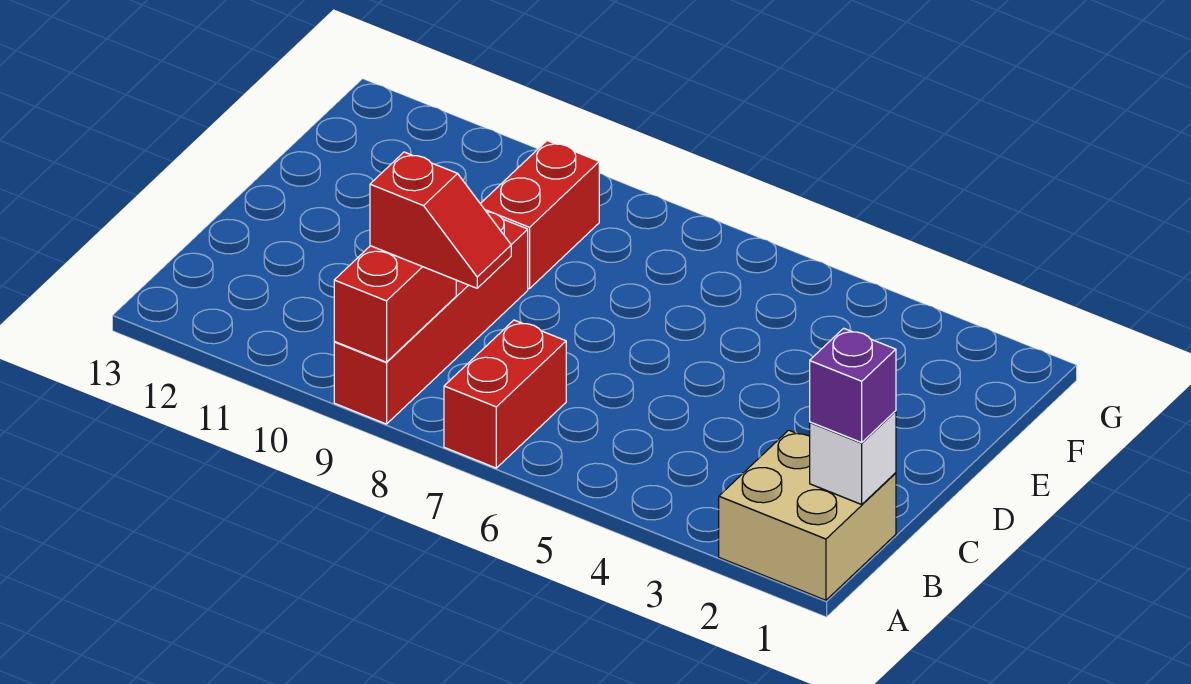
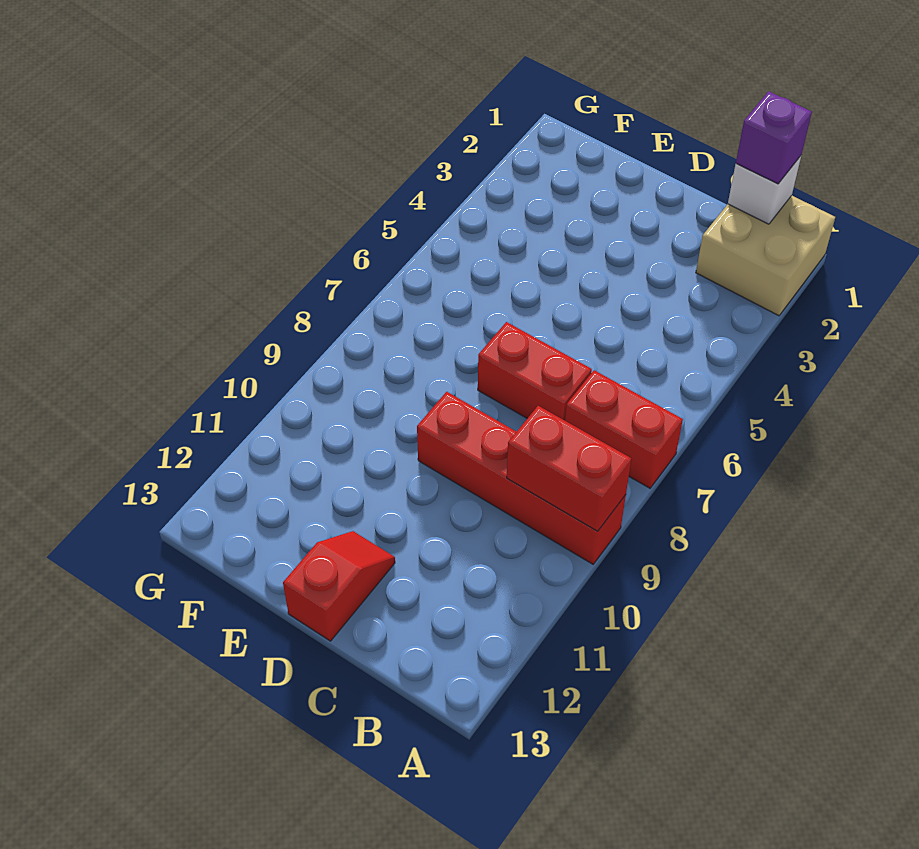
red slope B8:B9 level 3 top 9 -> red slope D12:D13 level 1 top 13
red brick E9:F9 level 1 -> red brick C7:D7 level 1

